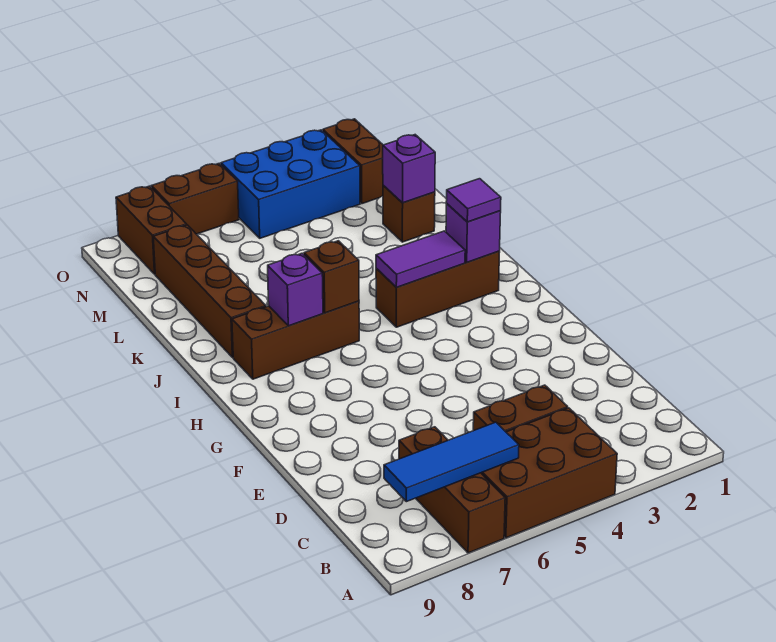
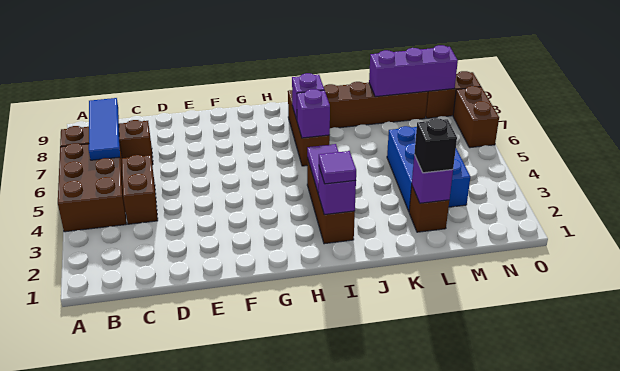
brown brick I6 level 2 -> purple brick I6 level 2
none -> black brick L2 level 3
none -> purple brick L8:N8 level 2
brown brick N2:O2 level 1 -> none
blue brick N3:O5 level 1 -> blue brick L3:M5 level 1

